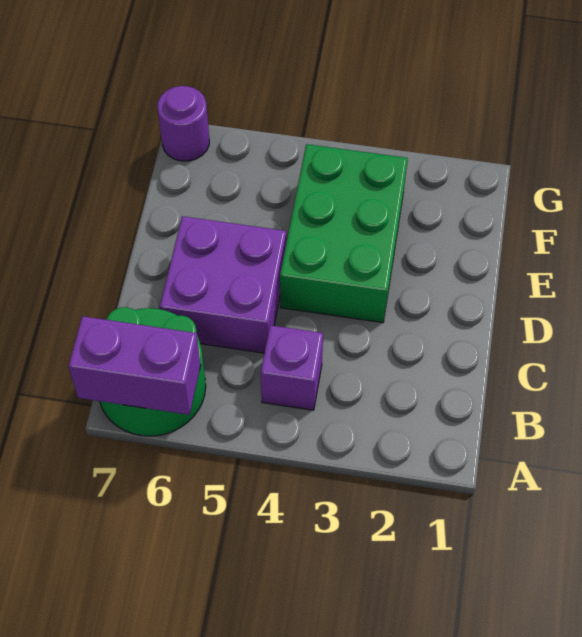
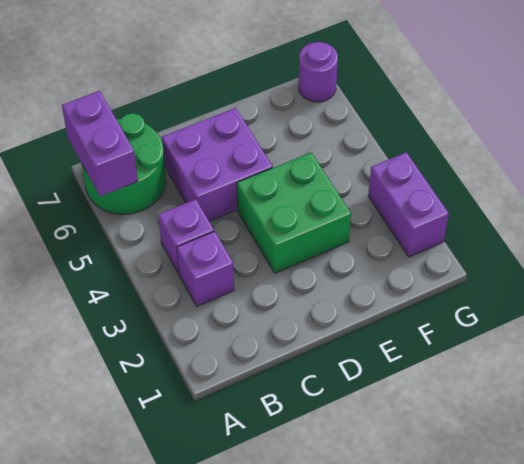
none -> purple brick B3 level 1
green brick D3:F4 level 1 -> green brick D3:E4 level 1
none -> purple brick G2:G3 level 1

